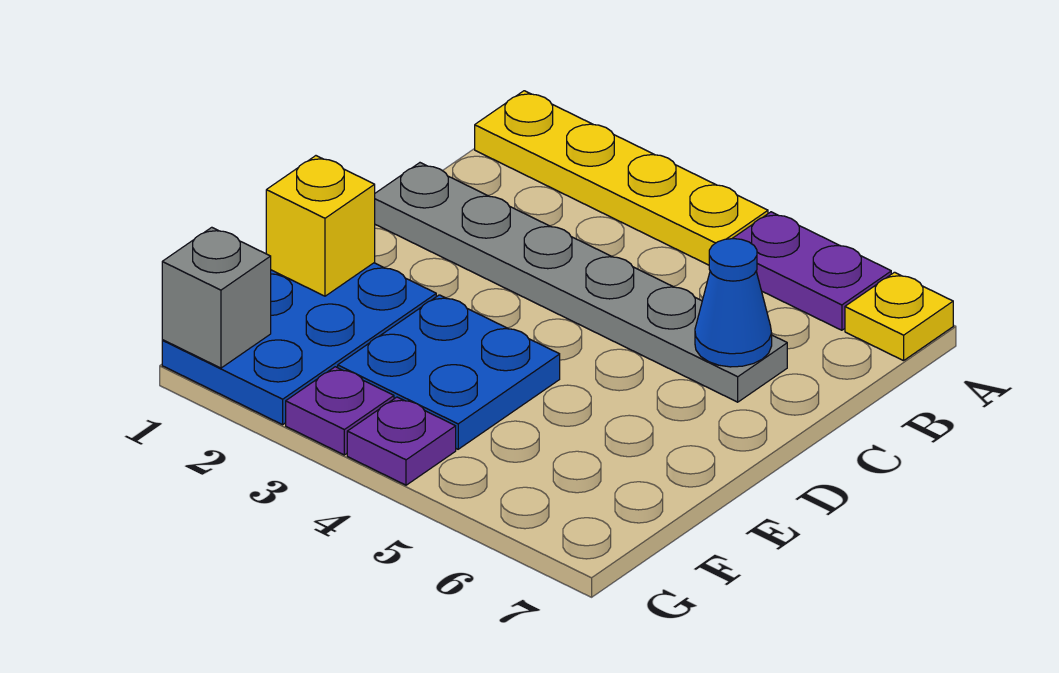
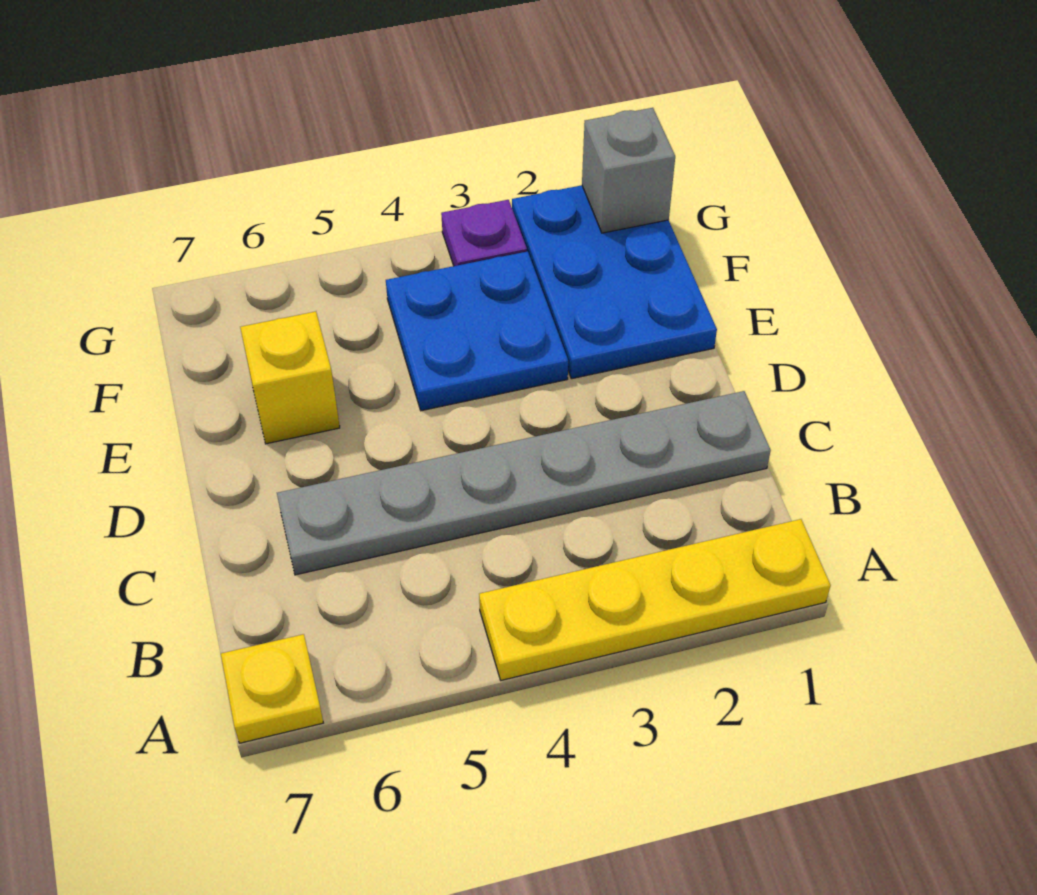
purple plate A5:A6 level 1 -> none
blue cone C6 level 2 -> none
yellow brick E1 level 2 -> yellow brick E6 level 1
purple plate G4 level 1 -> none

